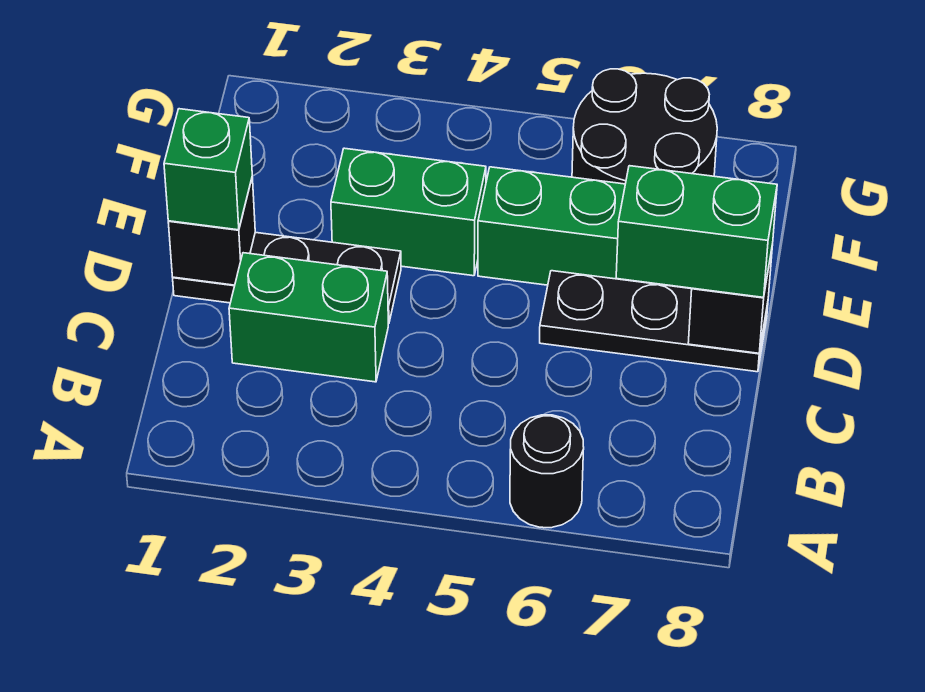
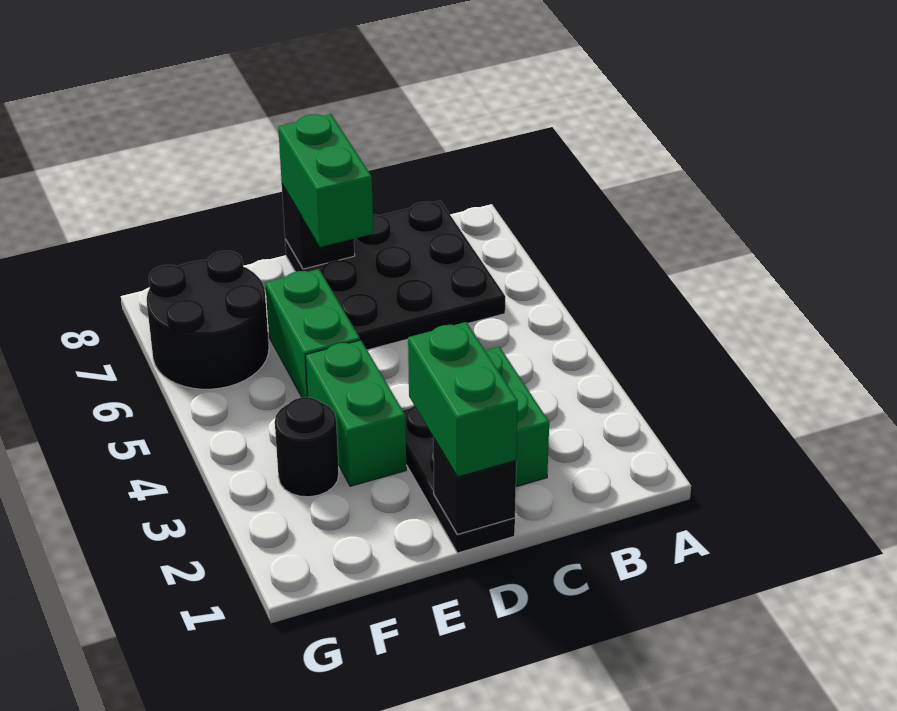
black round brick A6 level 1 -> black round brick F3 level 1
green brick D1 level 3 -> green brick D1:D2 level 3
black plate D6:D8 level 1 -> black plate B6:D8 level 1

